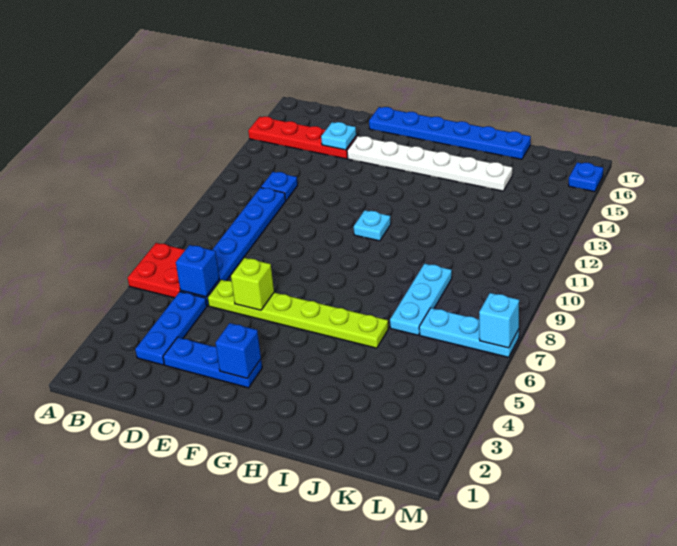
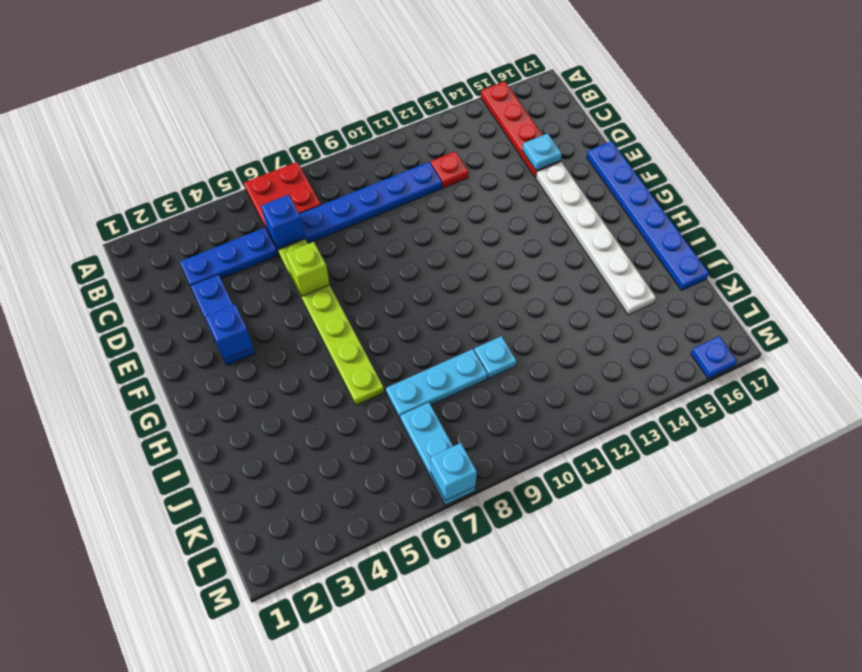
blue plate C12 level 1 -> red plate C12 level 1
cyan plate G11 level 1 -> cyan plate J10 level 1

